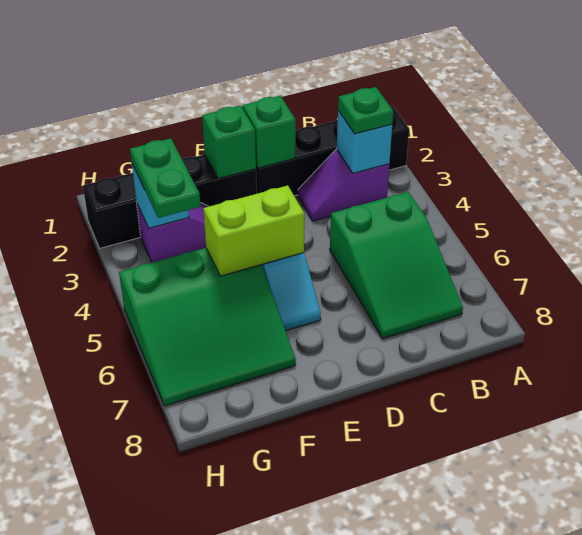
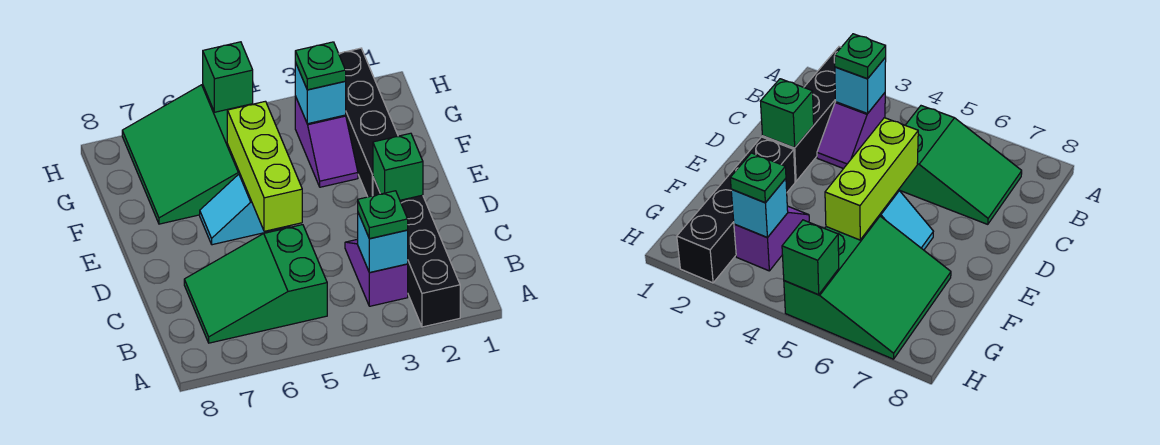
green brick E2 level 2 -> green brick H5 level 2
lime brick E5:F5 level 2 -> lime brick D5:F5 level 2
green plate G3:G4 level 3 -> green plate G3 level 3

